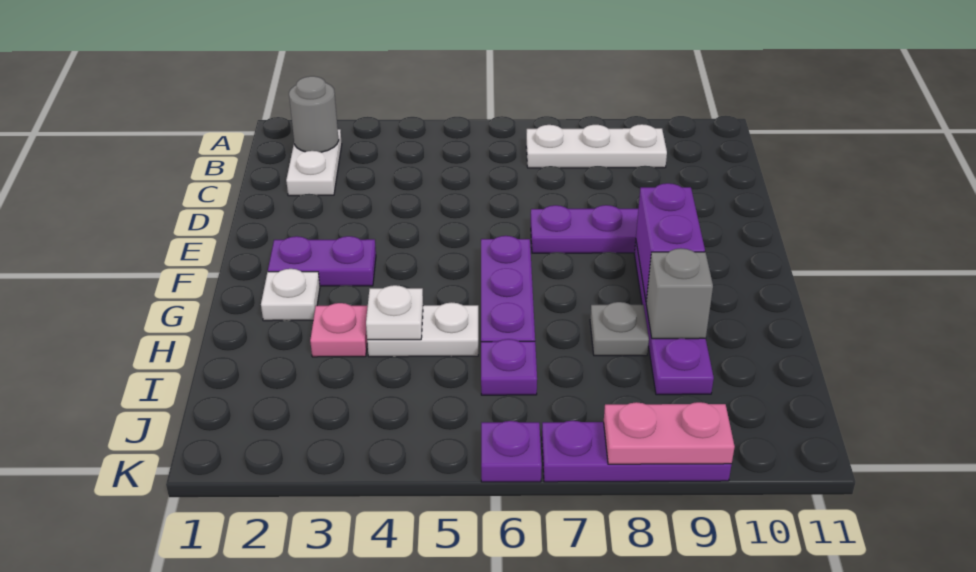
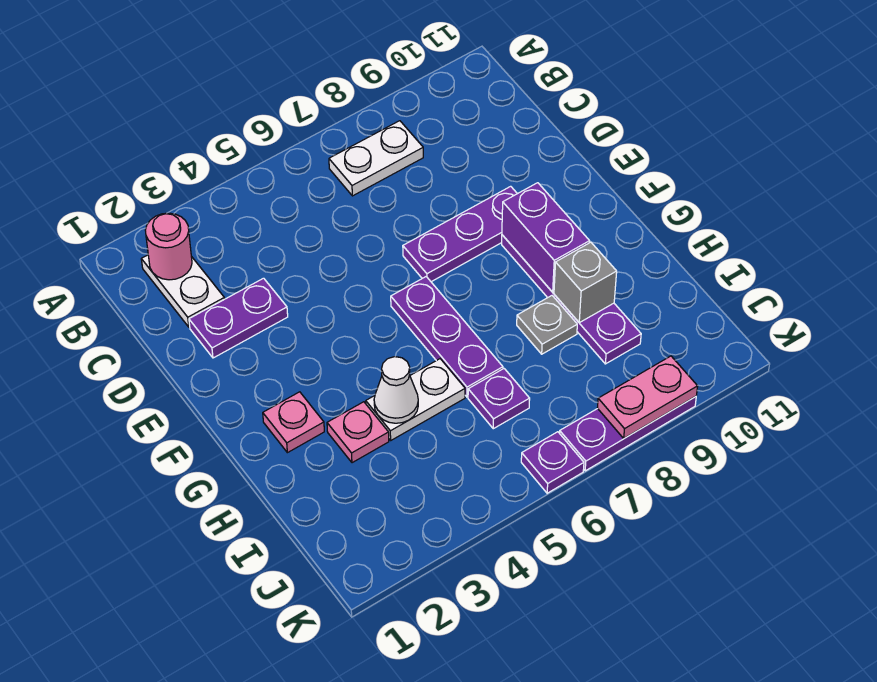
grey round brick B2 level 2 -> pink round brick B2 level 2
white plate B7:B9 level 1 -> white plate B7:B8 level 1
purple plate F2:F3 level 1 -> purple plate D2:D3 level 1
white plate G2 level 1 -> pink plate G2 level 1
white plate H4 level 2 -> white cone H4 level 2

